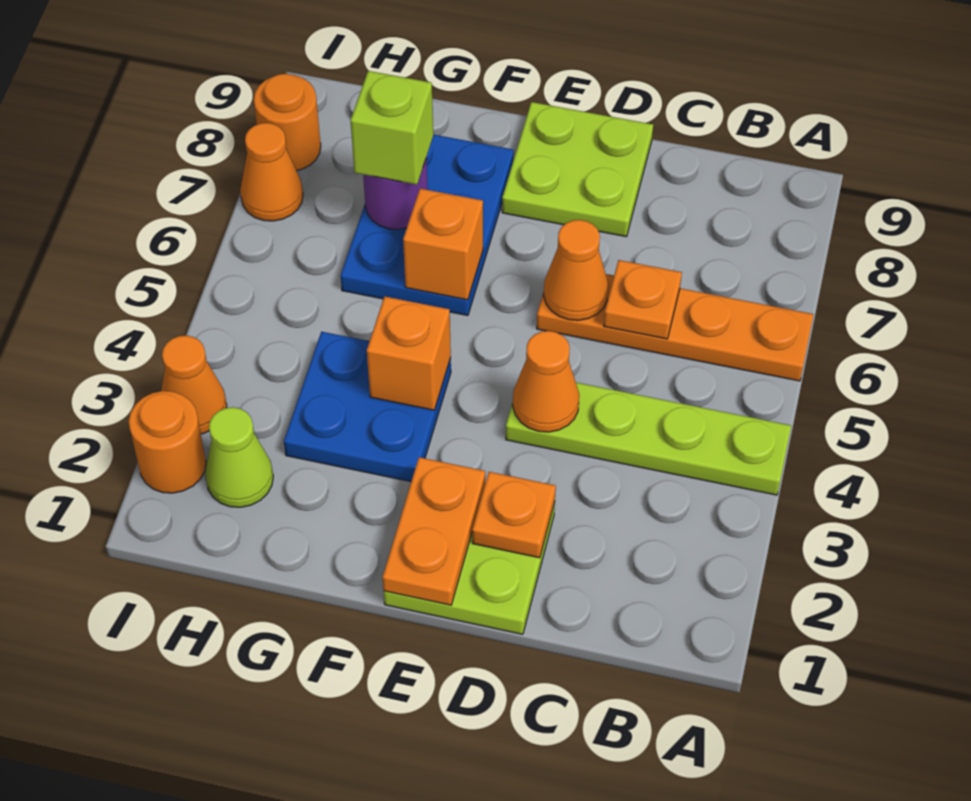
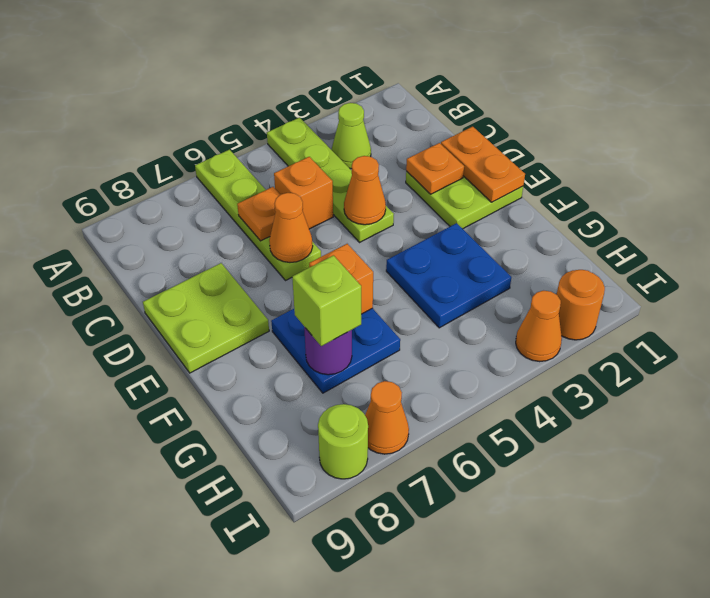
orange plate A6:D6 level 1 -> lime plate A6:D6 level 1
orange plate E1:E2 level 2 -> orange plate D1:E1 level 2
orange brick F4 level 2 -> orange brick C5 level 1
blue plate F6:G8 level 1 -> blue plate F6:G7 level 1
lime cone H2 level 1 -> lime cone B3 level 1
orange round brick I8 level 1 -> lime round brick I8 level 1

